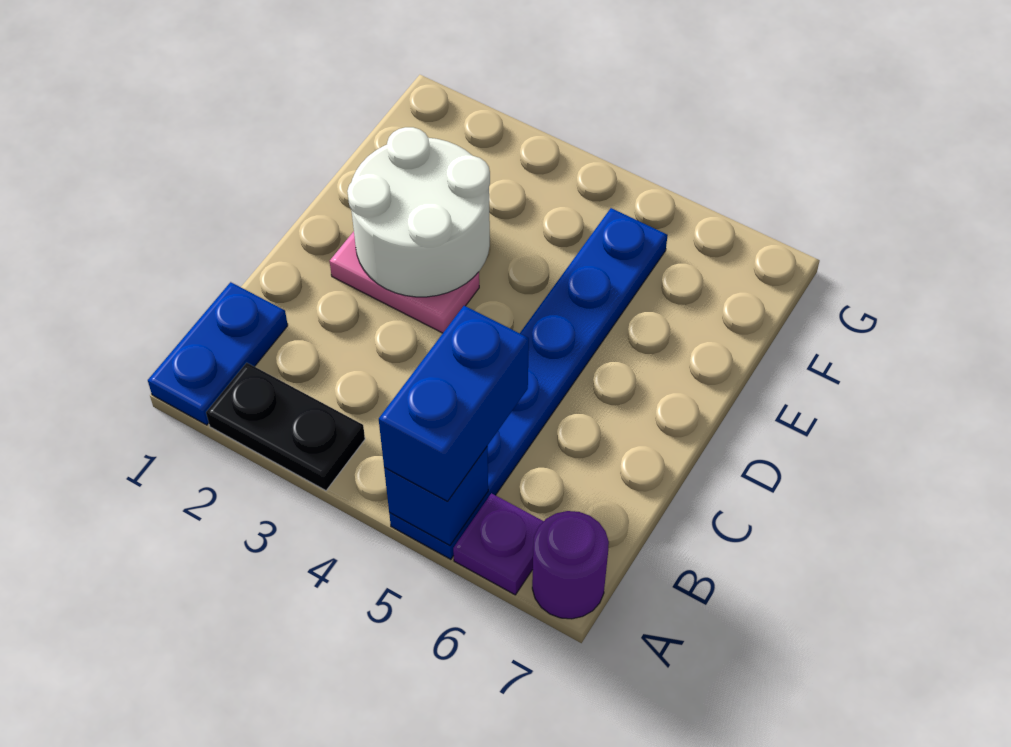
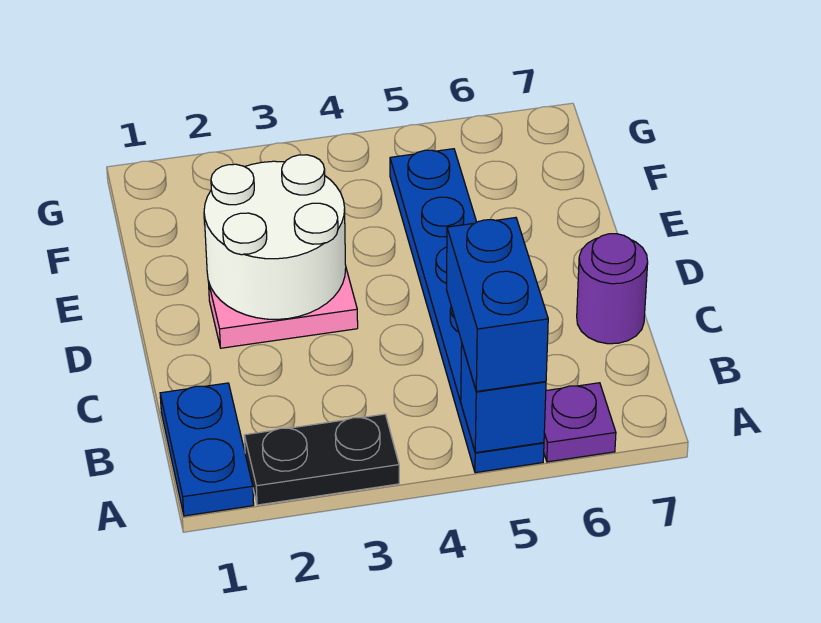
purple round brick A7 level 1 -> purple round brick C7 level 1

